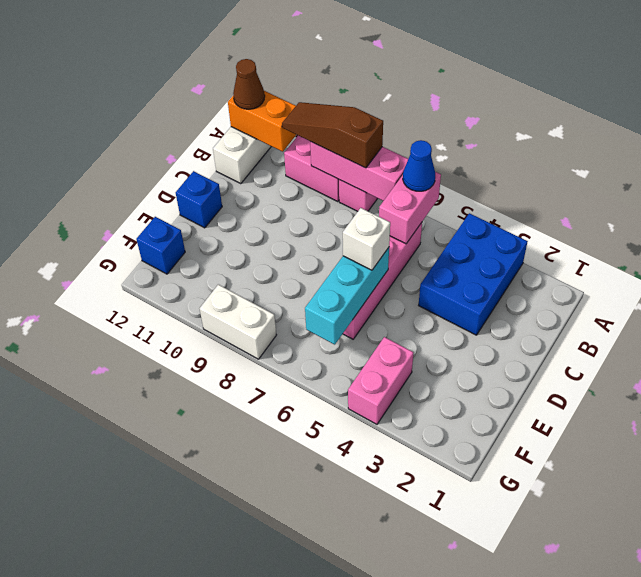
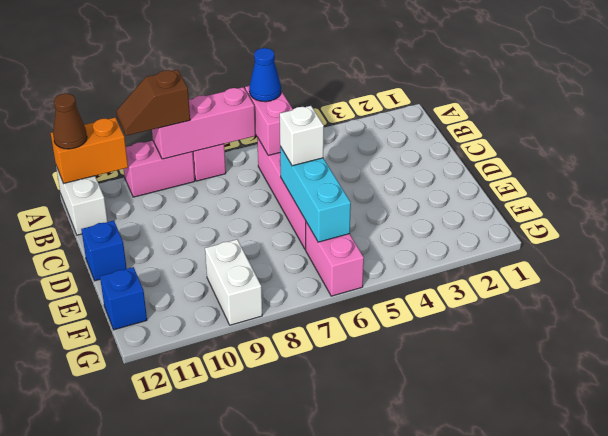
blue brick A3:C4 level 1 -> none
brown slope A8:A10 level 3 top 8 -> brown slope A9:A10 level 3 top 9
pink brick F4:G4 level 1 -> pink brick F6:G6 level 1
white brick G8:G9 level 1 -> white brick F9:G9 level 1

